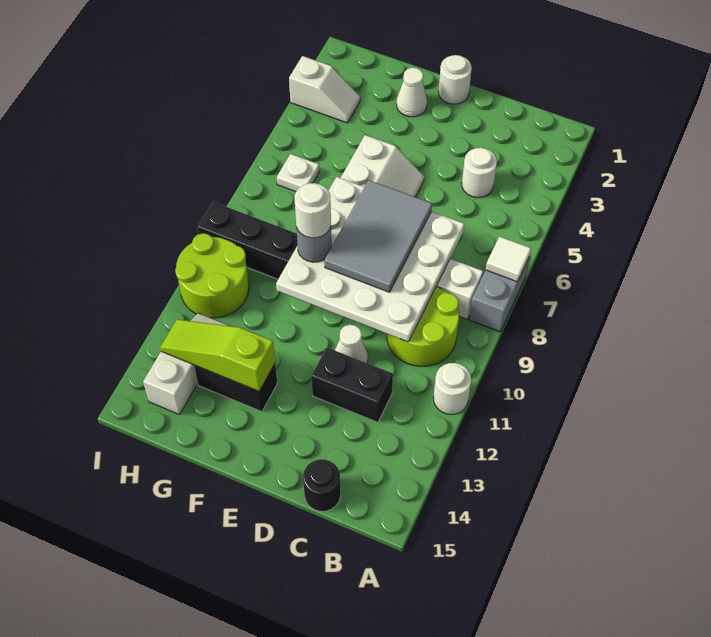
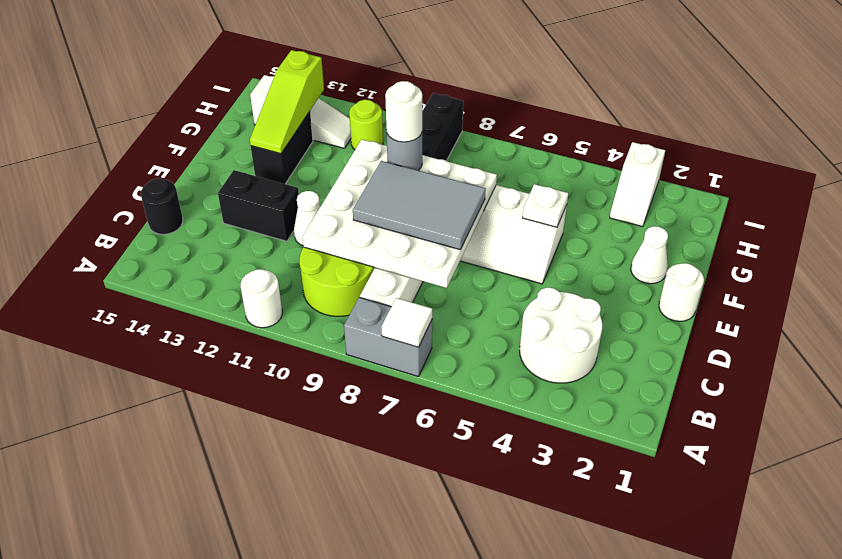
white round brick C4 level 1 -> white round brick B3:C4 level 1
black brick C12:D12 level 1 -> black brick D12:D13 level 1
lime slope F13:H13 level 2 top F -> lime slope F13:H13 level 2 top H
white plate H6 level 1 -> white plate F5 level 2
lime round brick H10:I11 level 1 -> lime round brick H11 level 1

